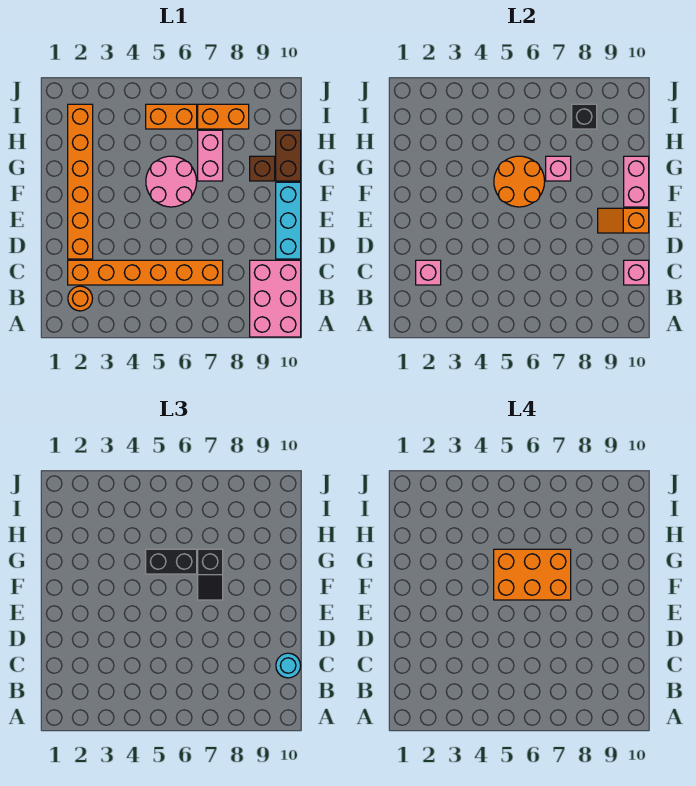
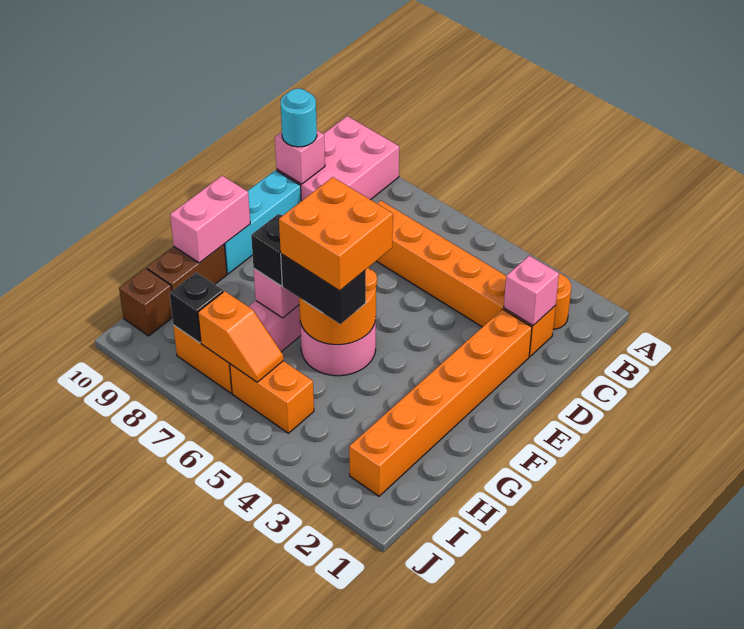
orange slope E9:E10 level 2 top 10 -> orange slope I6:I7 level 2 top 7
orange brick F5:G7 level 4 -> orange brick F5:G6 level 4
brown brick G9 level 1 -> brown brick I10 level 1

